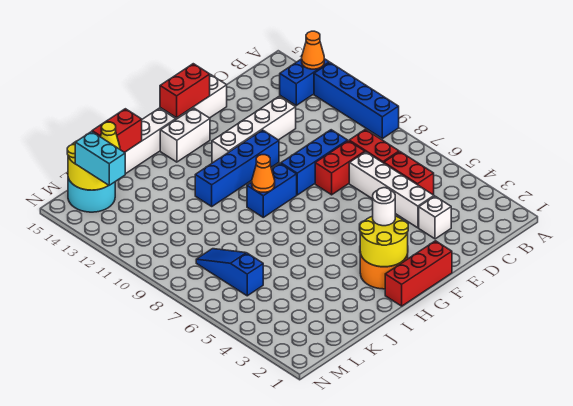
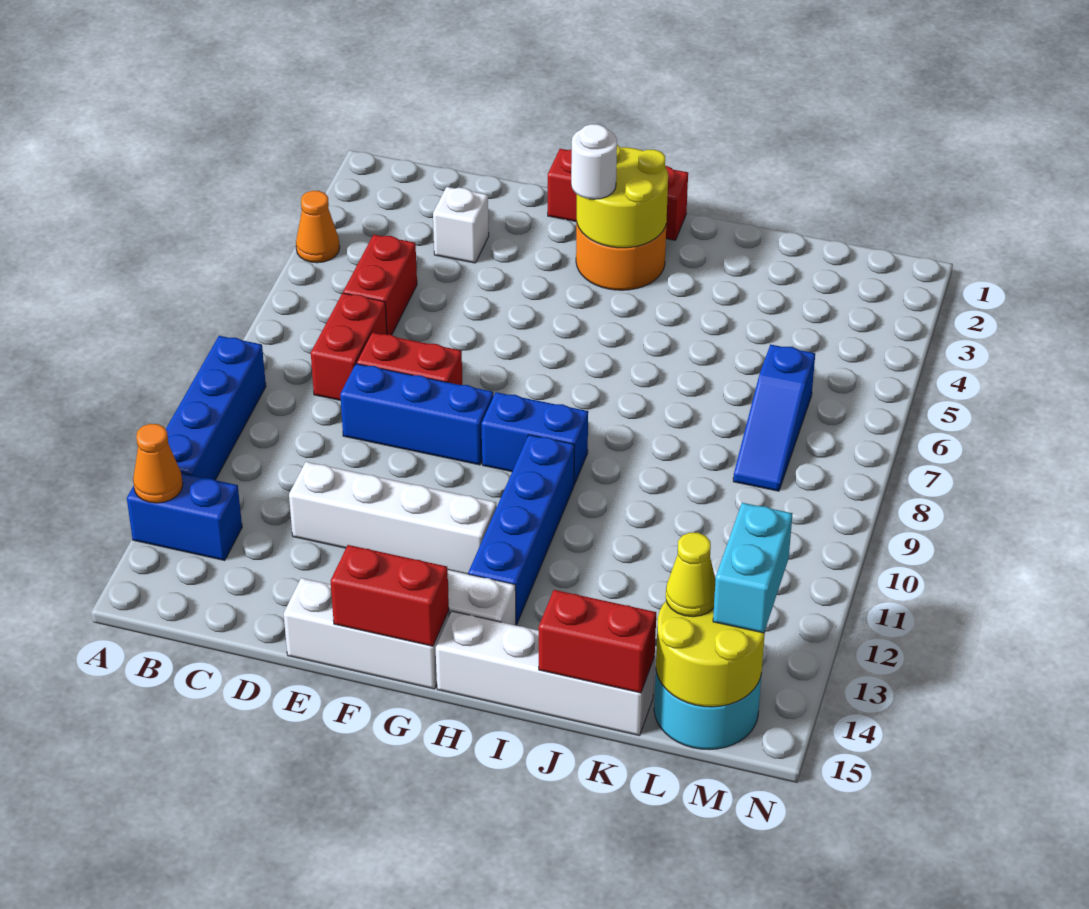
white brick D4:D7 level 1 -> none
blue brick F11:I11 level 1 -> blue brick H10:H13 level 1
orange cone H9 level 2 -> orange cone A4 level 1

